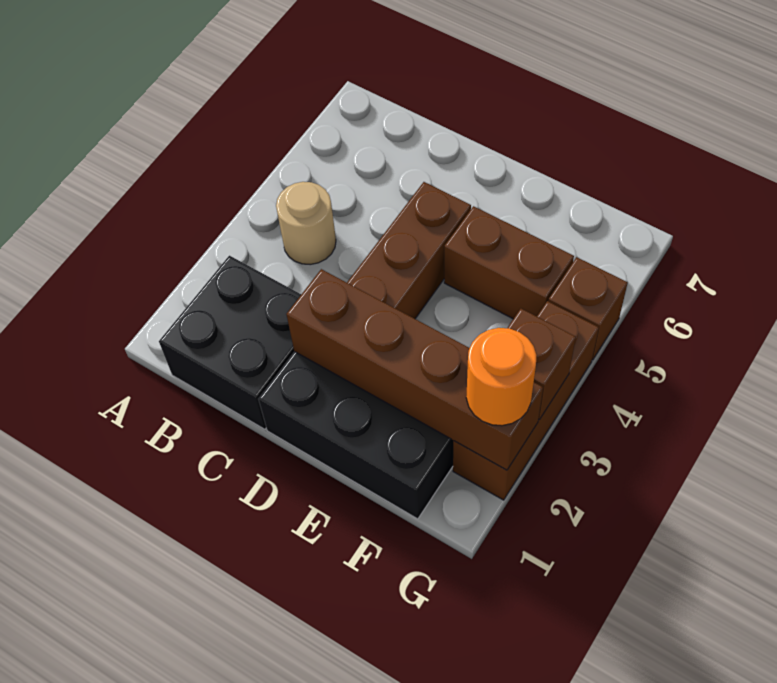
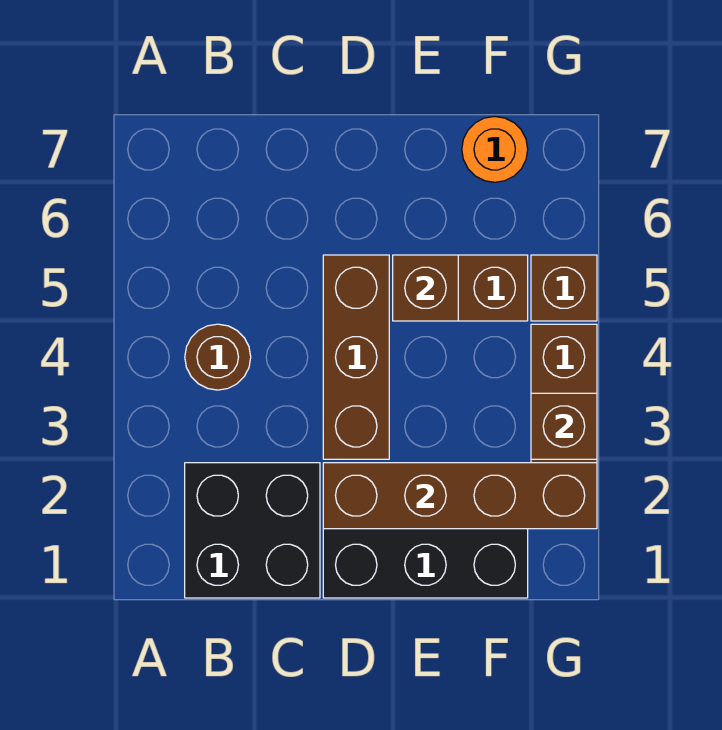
tan round brick B4 level 1 -> brown round brick B4 level 1
none -> brown brick E5 level 2
orange round brick G2 level 3 -> orange round brick F7 level 1

